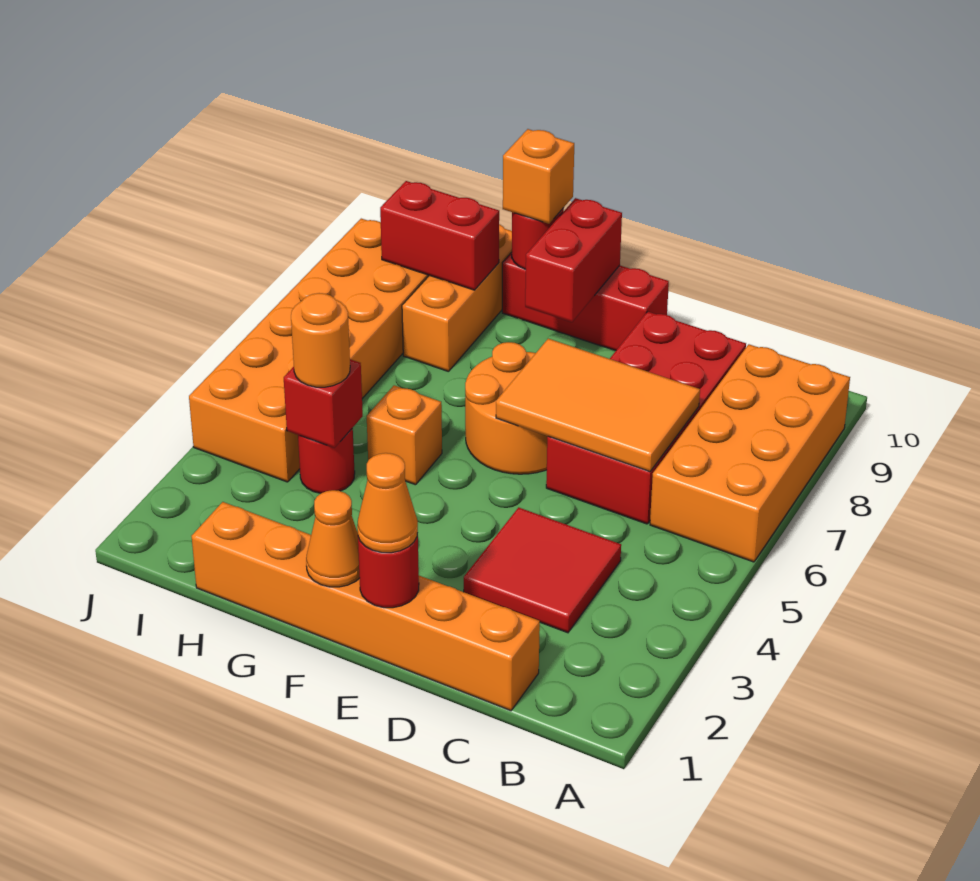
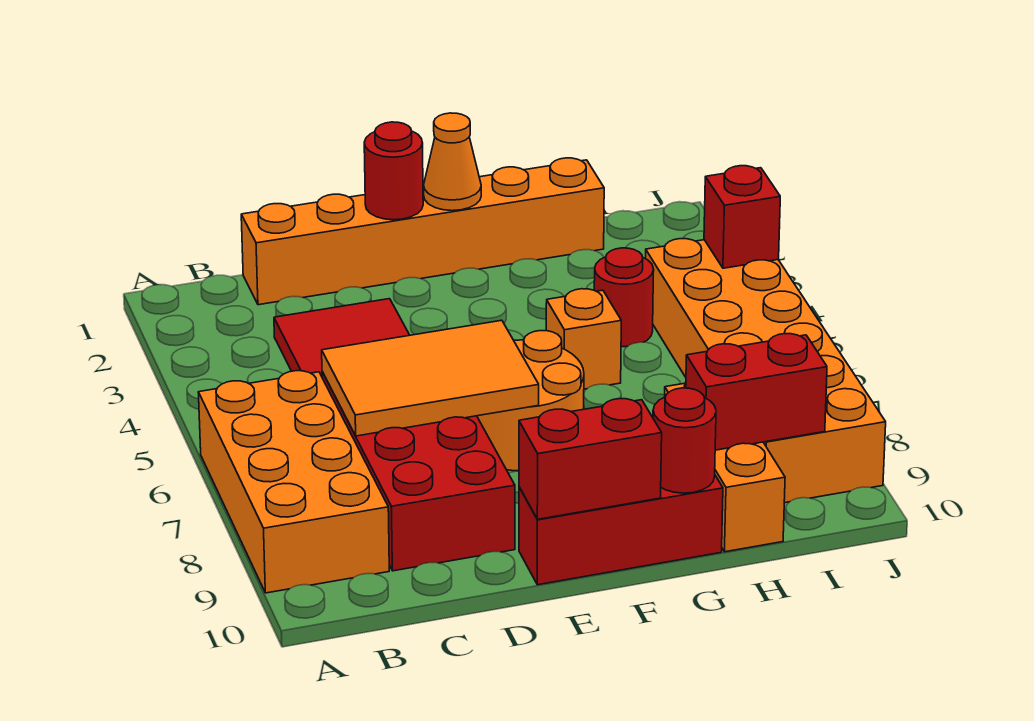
orange cone E1 level 3 -> none
red brick F9:F10 level 2 -> red brick E10:F10 level 2
orange brick G10 level 3 -> none
red brick H4 level 2 -> red brick J4 level 2
orange round brick H4 level 3 -> none

